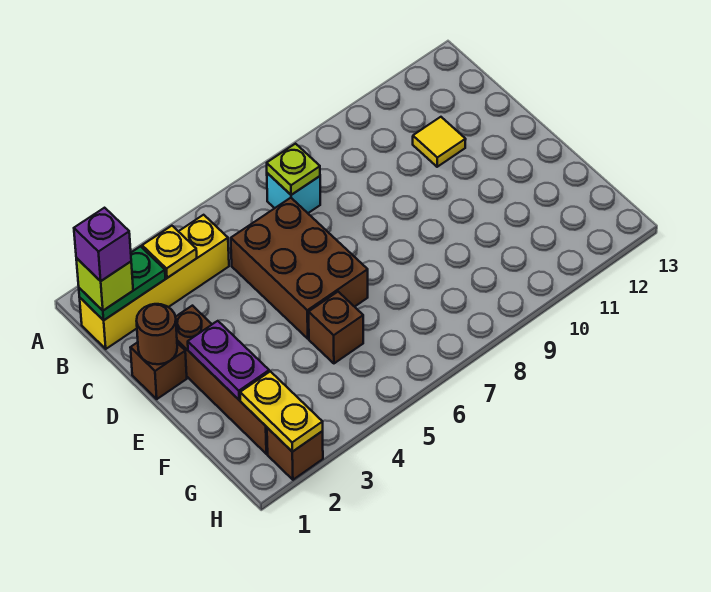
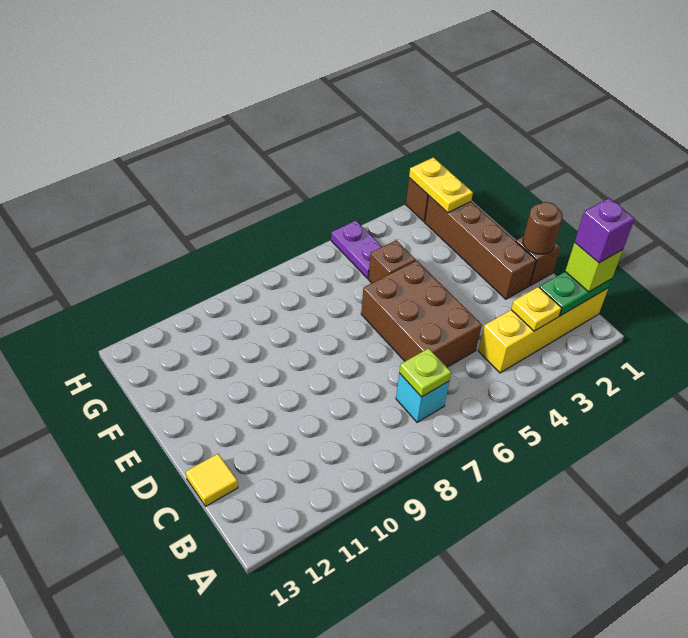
yellow tile C11 level 1 -> yellow tile C13 level 1
purple plate E2:F2 level 2 -> purple plate G5:H5 level 1

